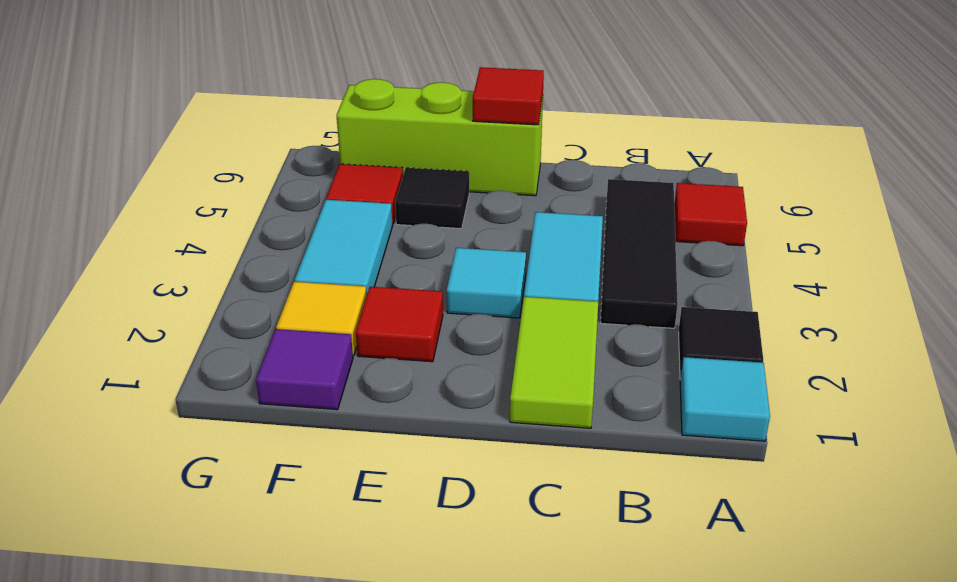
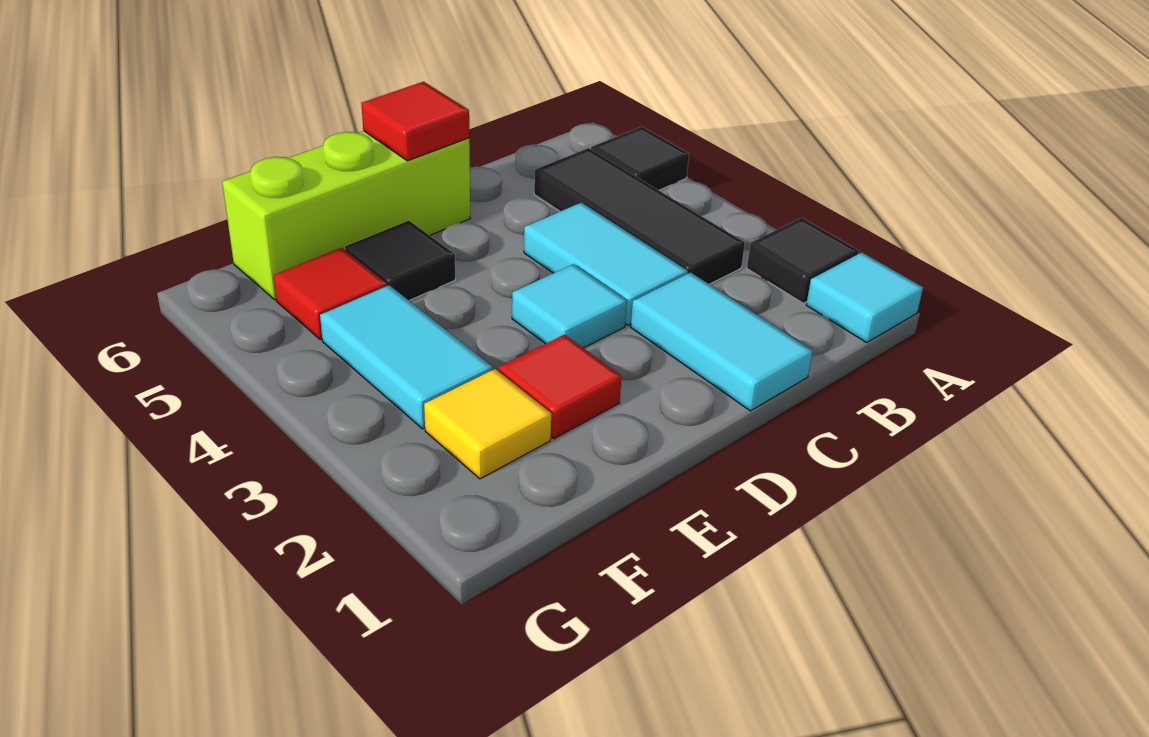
red tile A5 level 1 -> black tile A5 level 1
lime tile C1:C2 level 1 -> cyan tile C1:C2 level 1
purple tile F1 level 1 -> none

